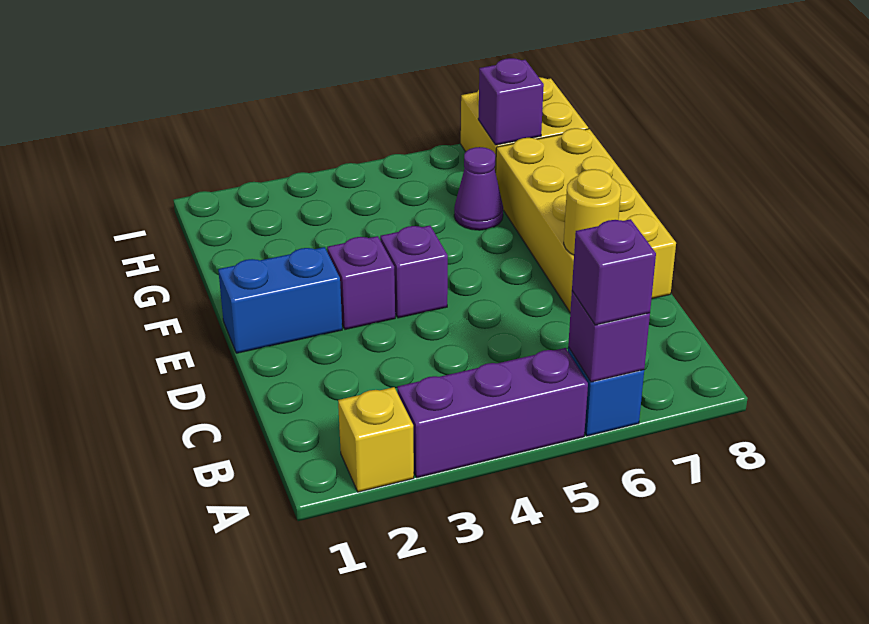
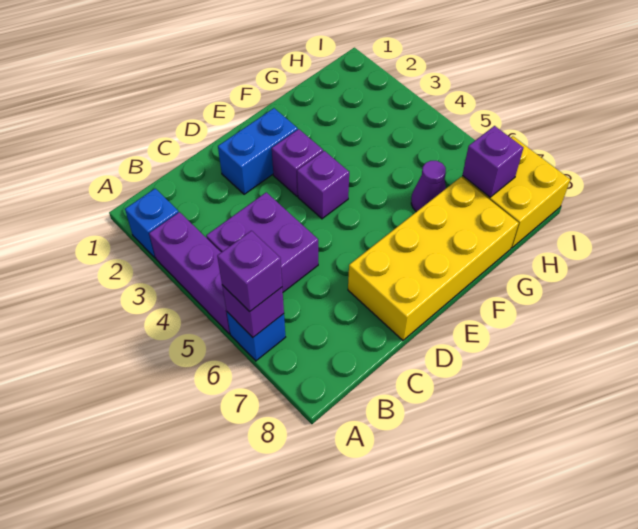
yellow brick A2 level 1 -> blue brick A2 level 1
none -> purple brick B4:C5 level 1
yellow round brick D7 level 2 -> none
blue brick E1:E2 level 1 -> blue brick D2:E2 level 1

